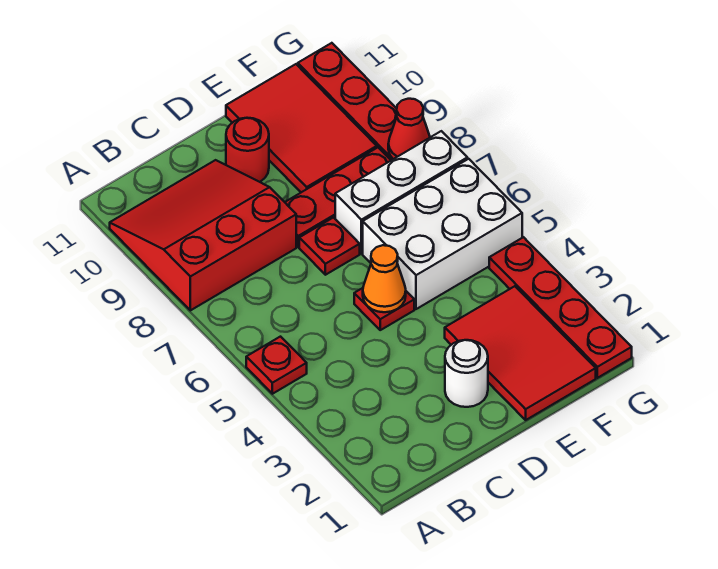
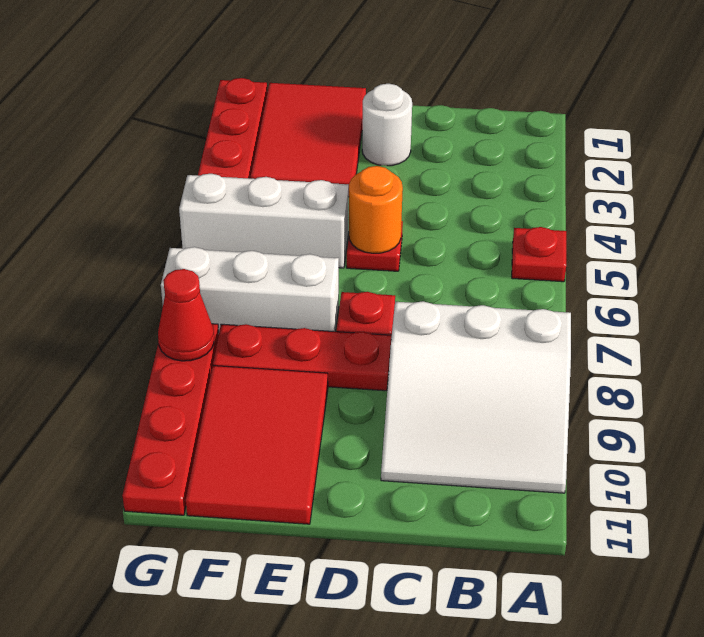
red slope A8:C10 level 1 top 8 -> white slope A8:C10 level 1 top 8
orange cone D5 level 2 -> orange round brick D5 level 2
red round brick D10 level 1 -> none
white brick E5:G6 level 1 -> white brick E5:G5 level 1

